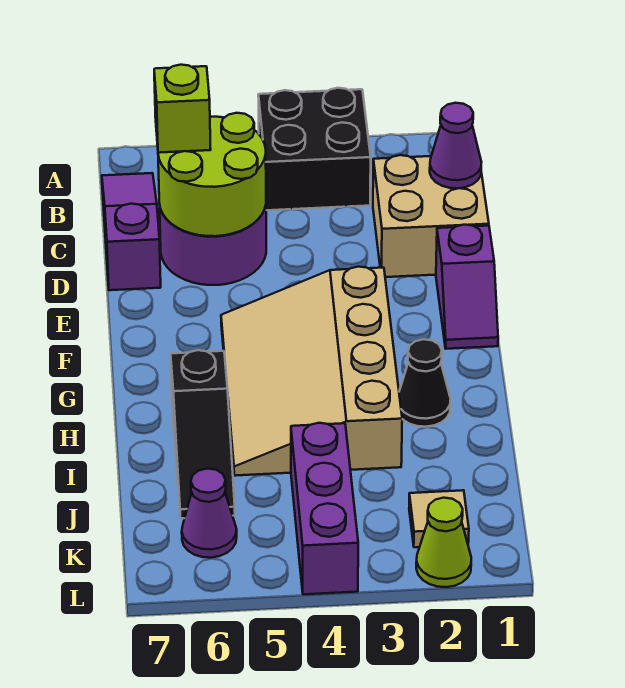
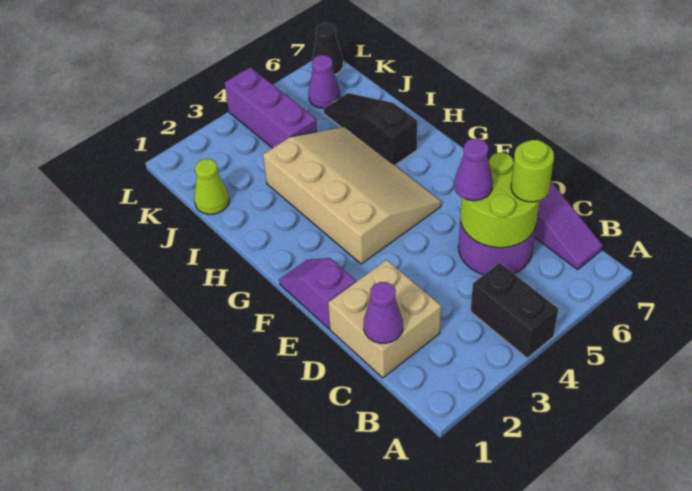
black brick A3:B4 level 1 -> black brick A4:B4 level 1
lime brick C6 level 3 -> lime round brick C6 level 3
none -> purple cone D5 level 3
black cone H2 level 1 -> black cone L7 level 1
tan tile K2 level 1 -> none
lime cone L2 level 1 -> lime cone J1 level 1

